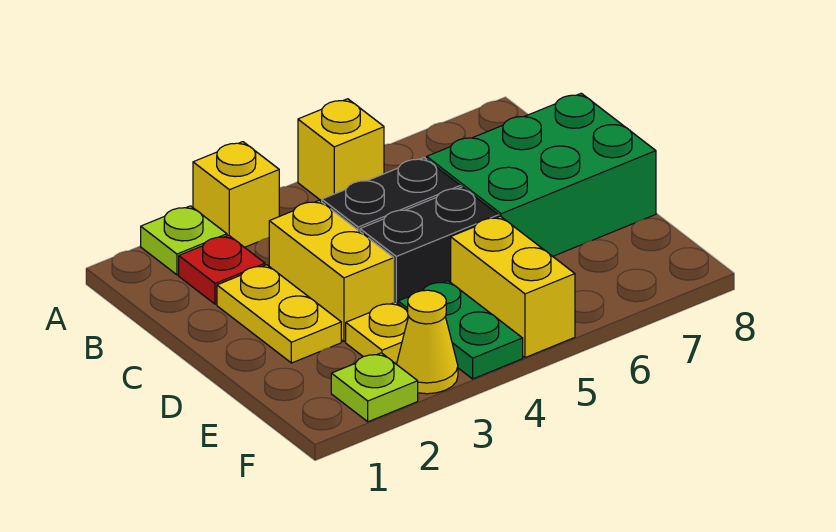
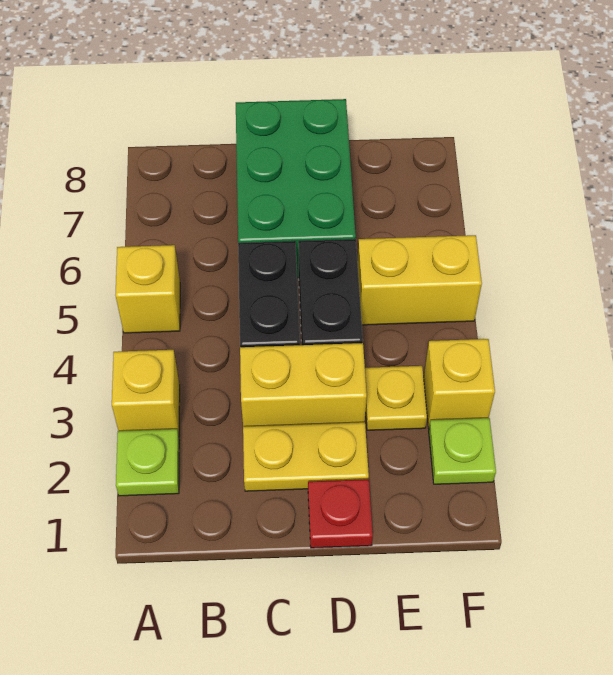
red plate B2 level 1 -> red plate D1 level 1
green plate E4:F4 level 1 -> none
yellow cone F3 level 1 -> yellow brick F3 level 1

